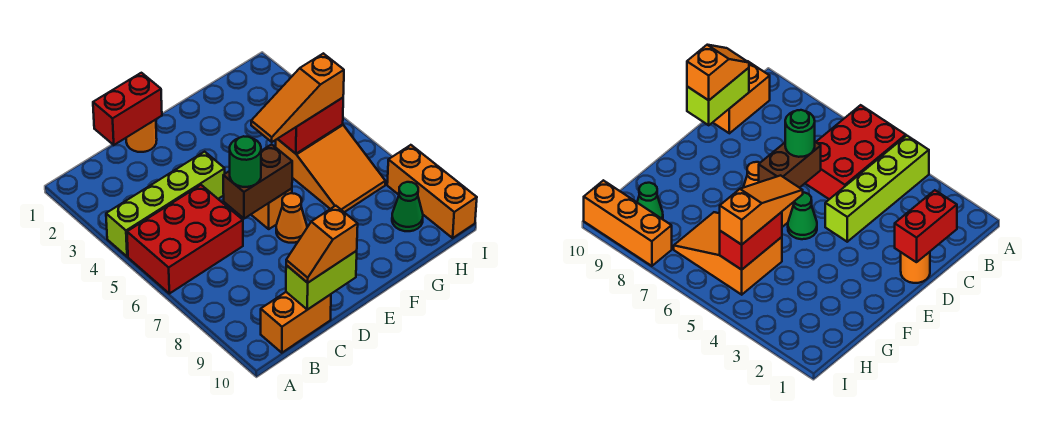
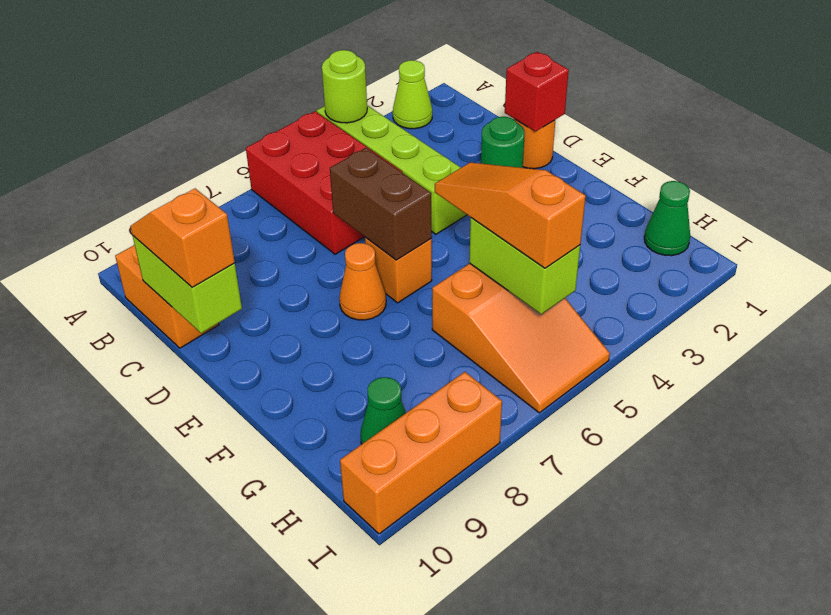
none -> lime cone A2 level 1
none -> lime round brick A4 level 2
red brick C1:D1 level 2 -> red brick D1 level 2
green round brick D6 level 3 -> green round brick D2 level 1
green cone E5 level 1 -> green cone H1 level 1
orange slope G5:H7 level 1 top 5 -> orange slope G5:I6 level 1 top G
red brick G5:H5 level 2 -> lime brick G5:H5 level 2

